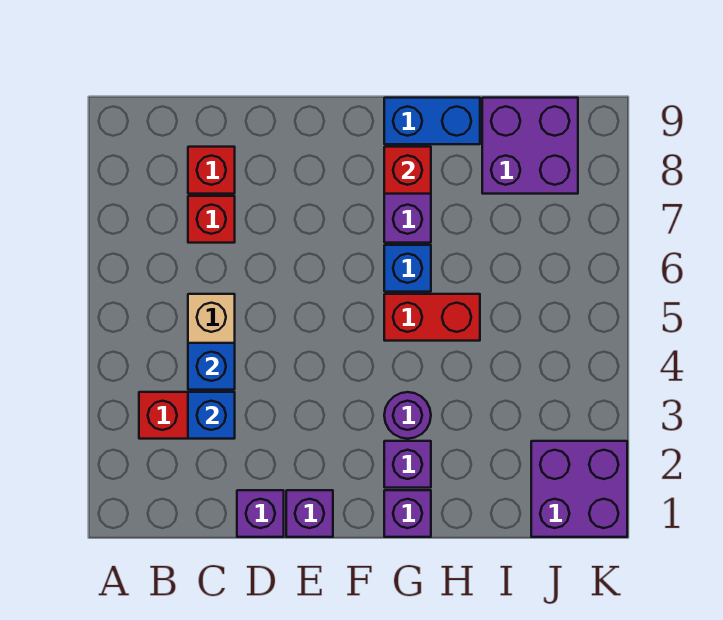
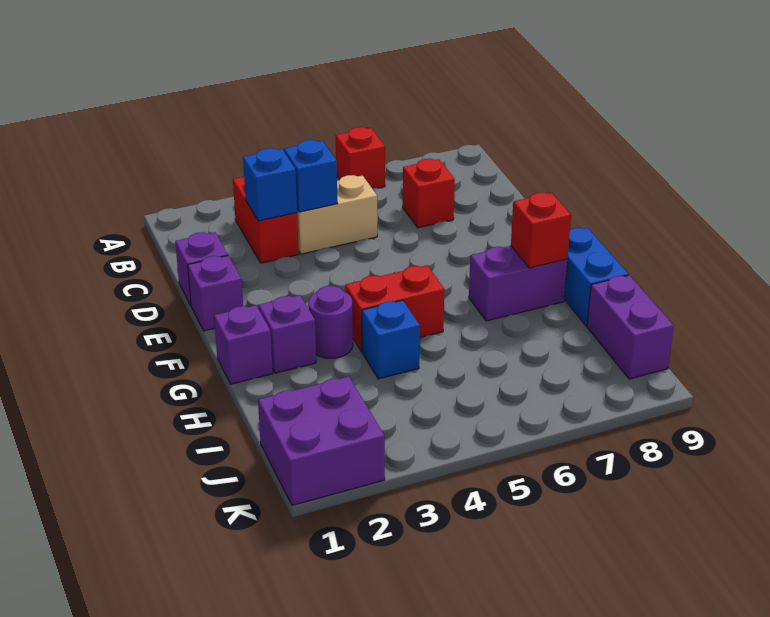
red brick C8 level 1 -> red brick A6 level 1
red brick G5:H5 level 1 -> red brick G4:G5 level 1
blue brick G6 level 1 -> blue brick H4 level 1
purple brick I8:J9 level 1 -> purple brick I9:J9 level 1

